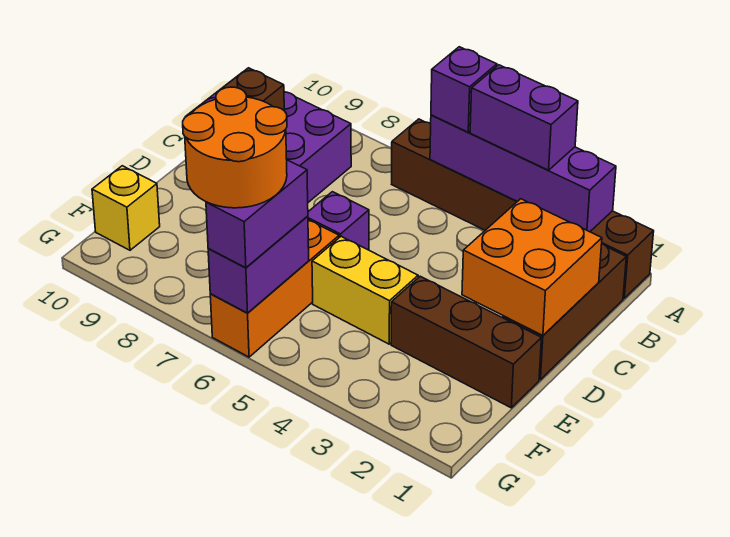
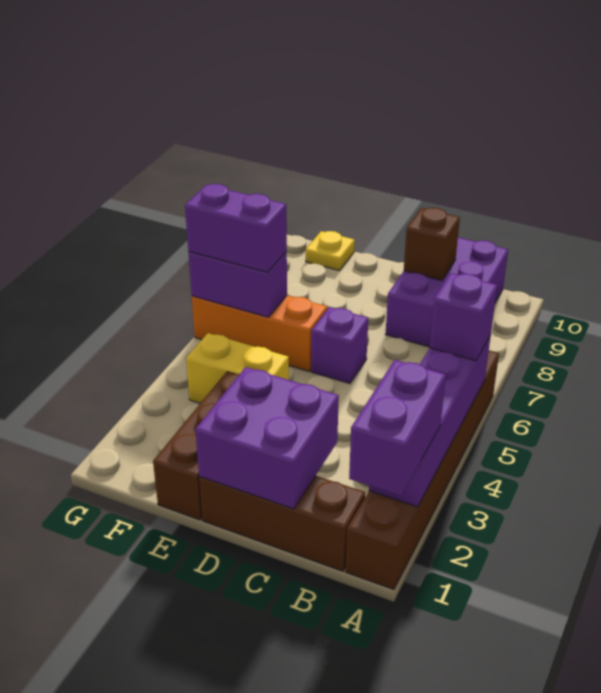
purple brick A3:A4 level 3 -> purple brick A1:A2 level 3
orange brick C1:D2 level 2 -> purple brick C1:D2 level 2
yellow brick E4:E5 level 1 -> yellow brick E4:F4 level 1
orange round brick F6:G7 level 4 -> none
yellow brick F10 level 1 -> yellow plate F10 level 1

